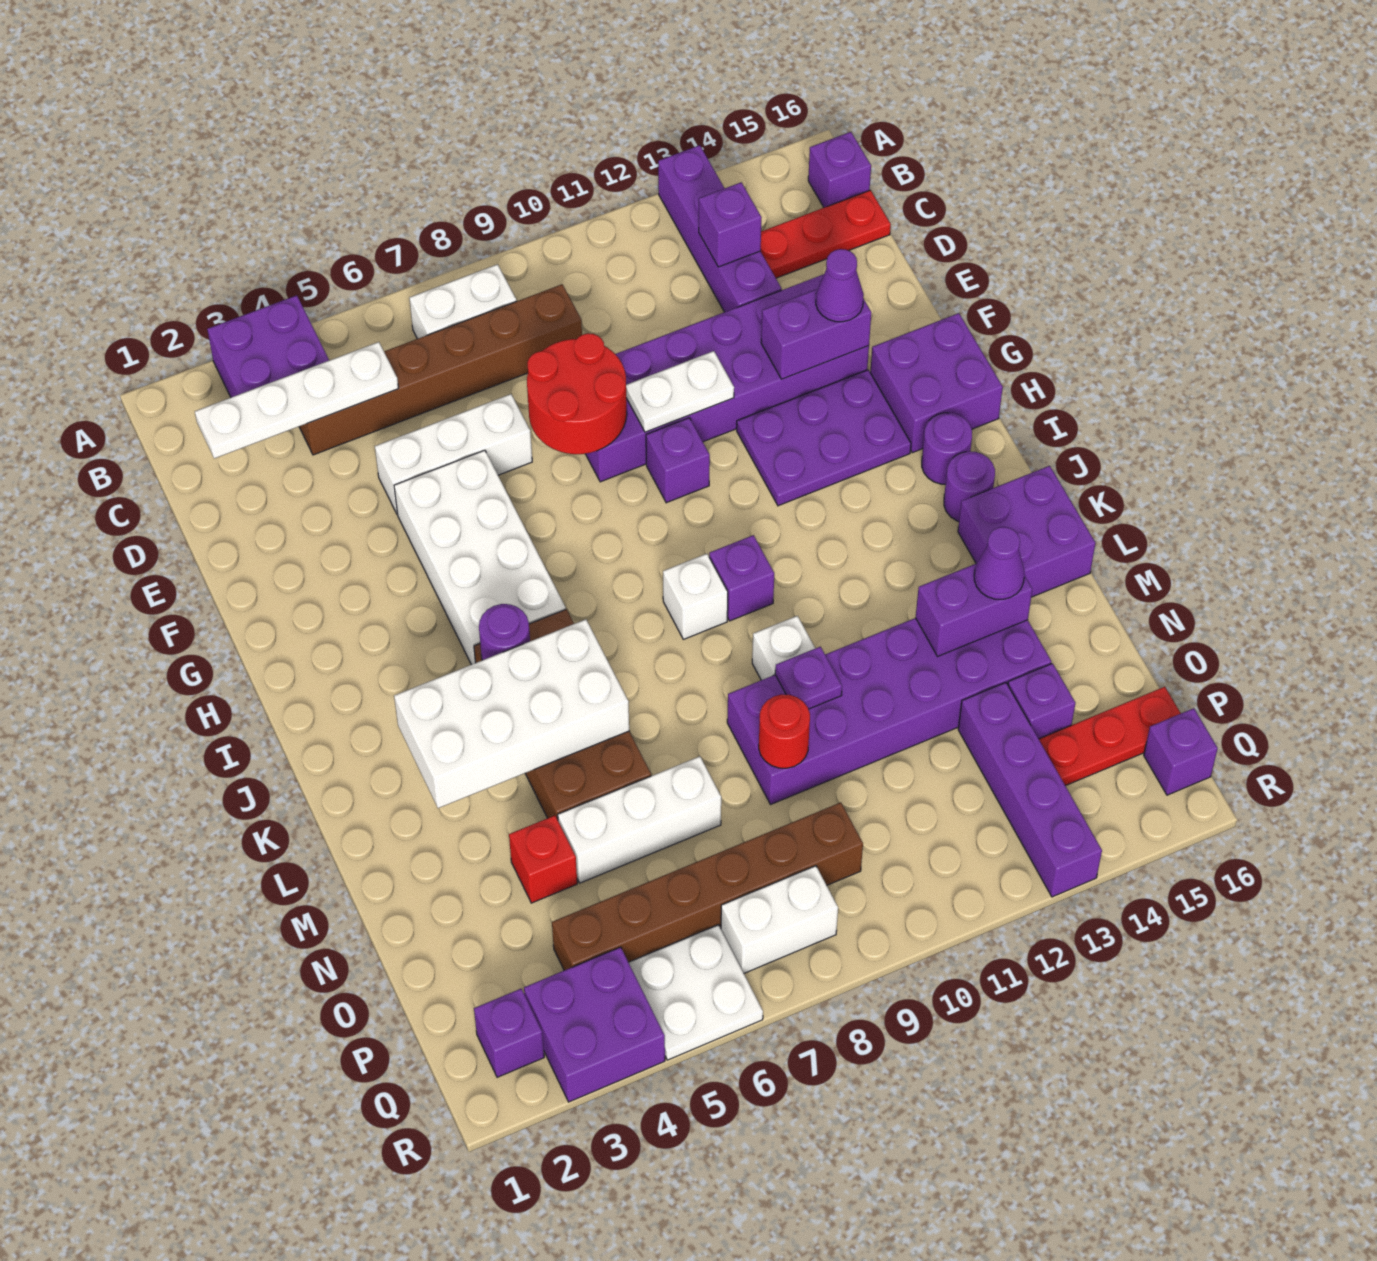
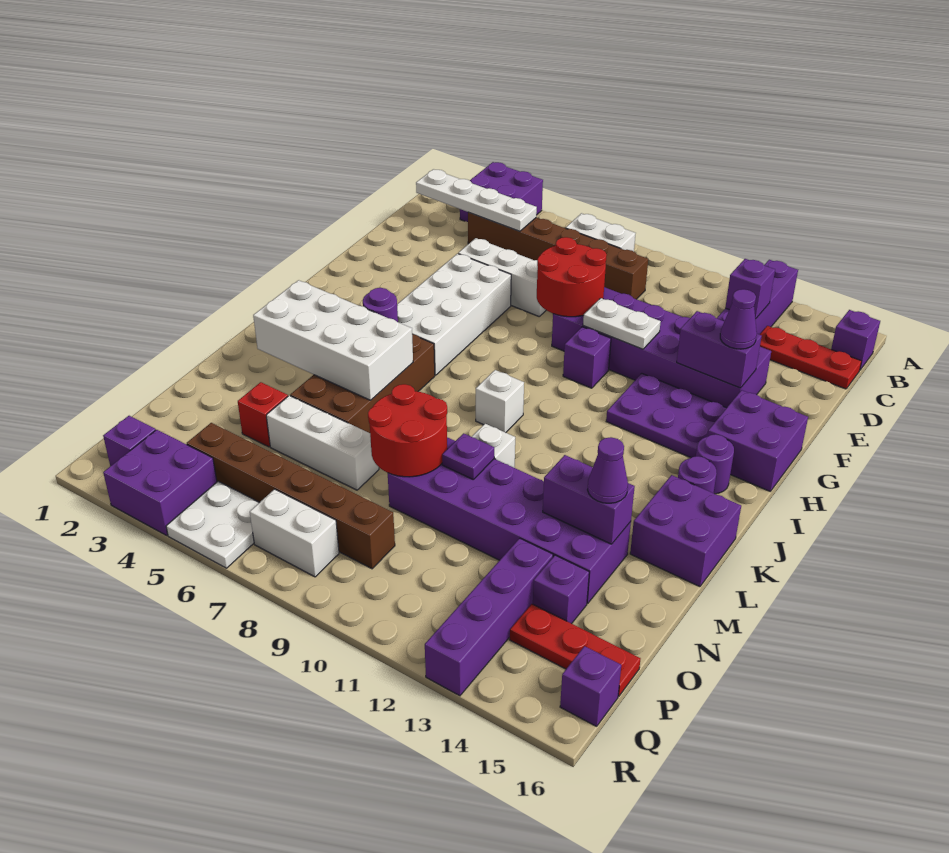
purple brick J10 level 1 -> none
red round brick N9 level 2 -> red round brick M8:N9 level 2

